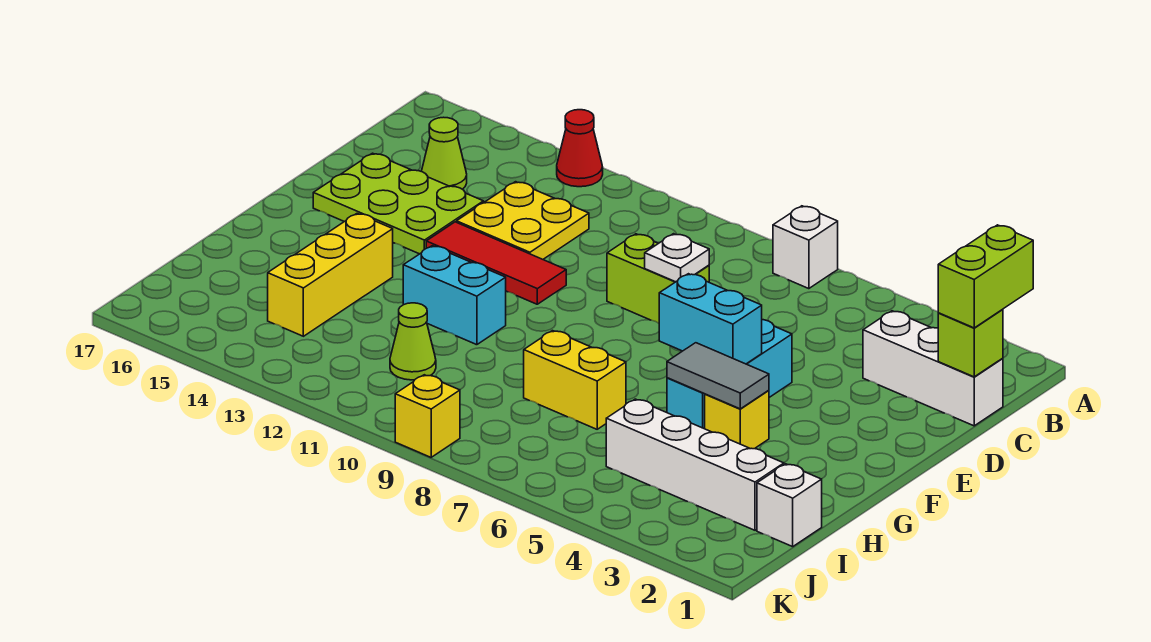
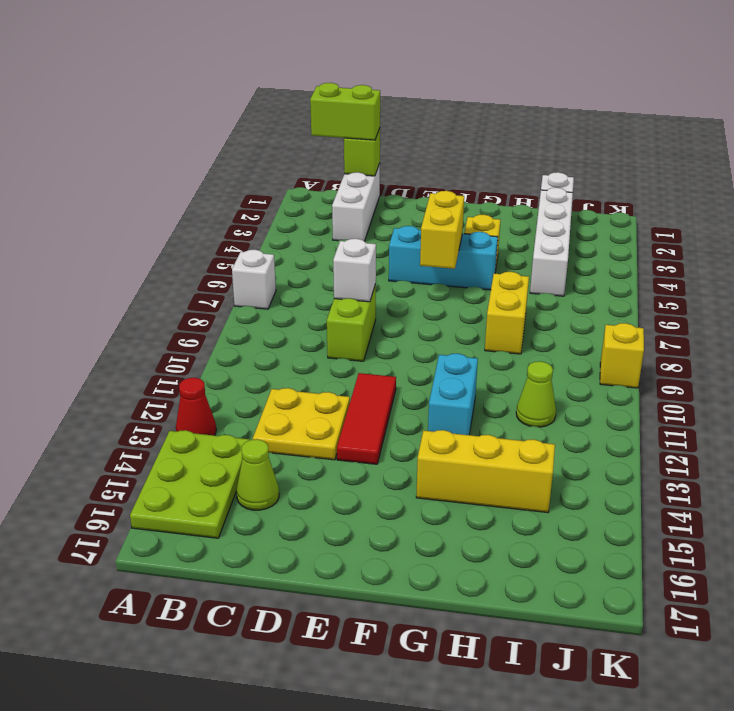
white plate D8 level 2 -> white brick D8 level 2
lime plate D14:E16 level 1 -> lime plate A14:B16 level 1
cyan brick F5:F6 level 2 -> yellow brick F5:F6 level 2
grey tile G4:G5 level 2 -> none

